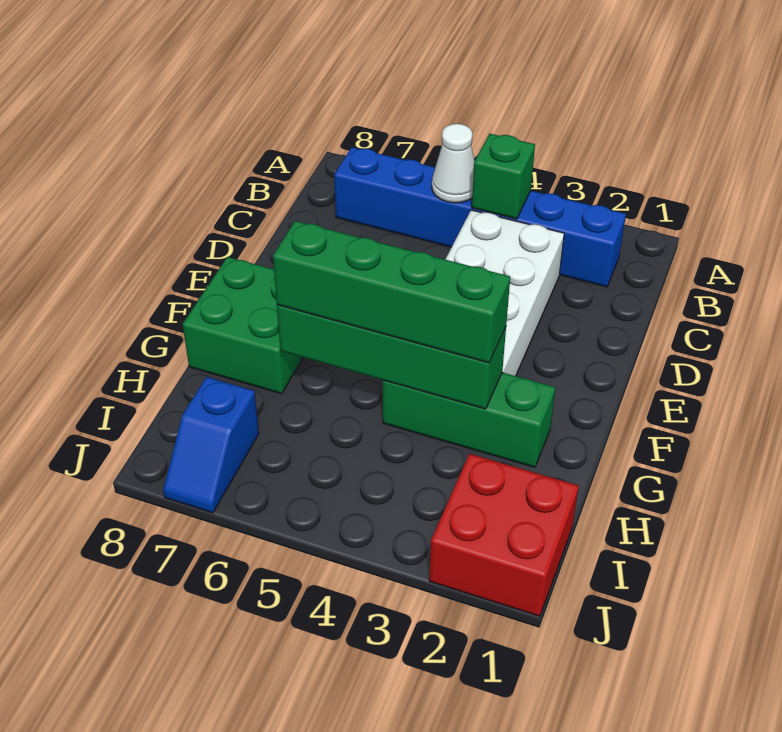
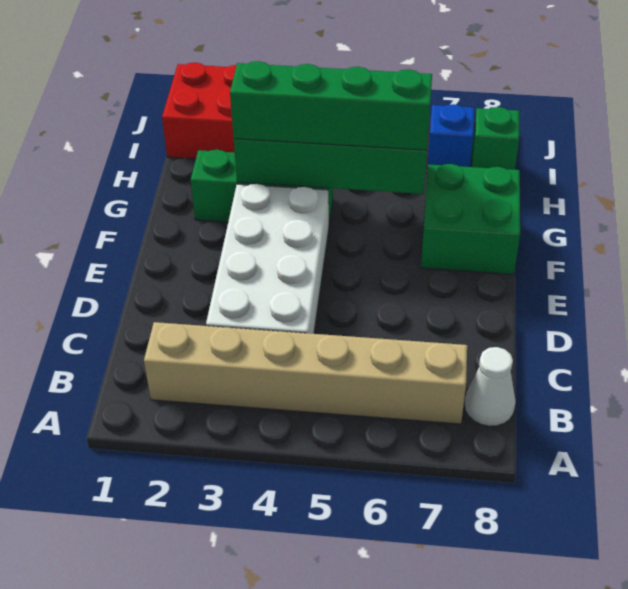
blue brick B2:B7 level 1 -> tan brick B2:B7 level 1
green brick B4 level 2 -> green brick I8 level 1
white cone B5 level 2 -> white cone B8 level 1

